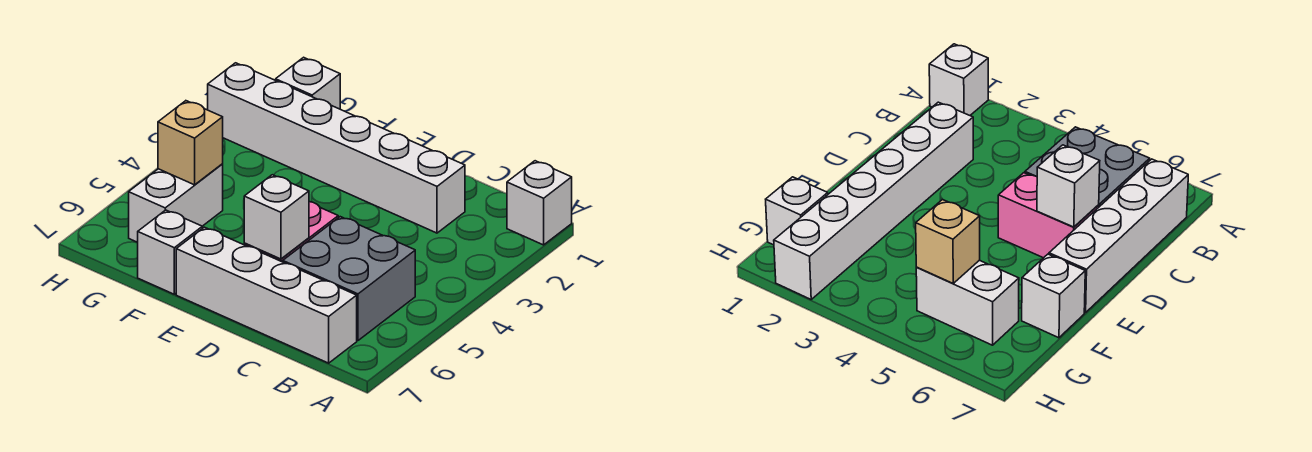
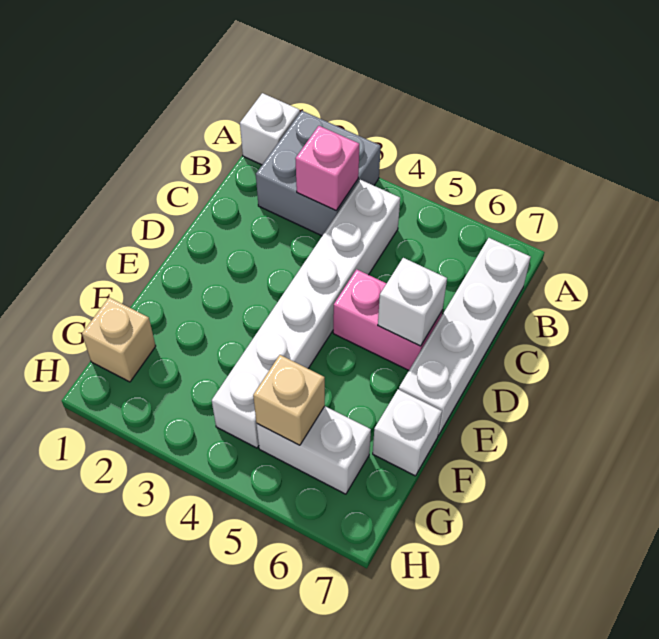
none -> pink brick B3 level 2
grey brick B5:C6 level 1 -> grey brick A2:B3 level 1
white brick C2:H2 level 1 -> white brick B4:G4 level 1
white brick G1 level 1 -> tan brick G1 level 1

